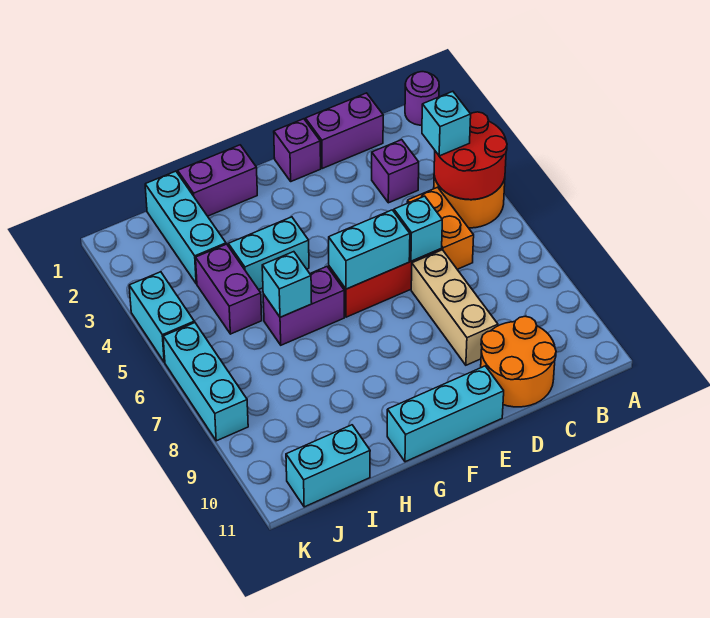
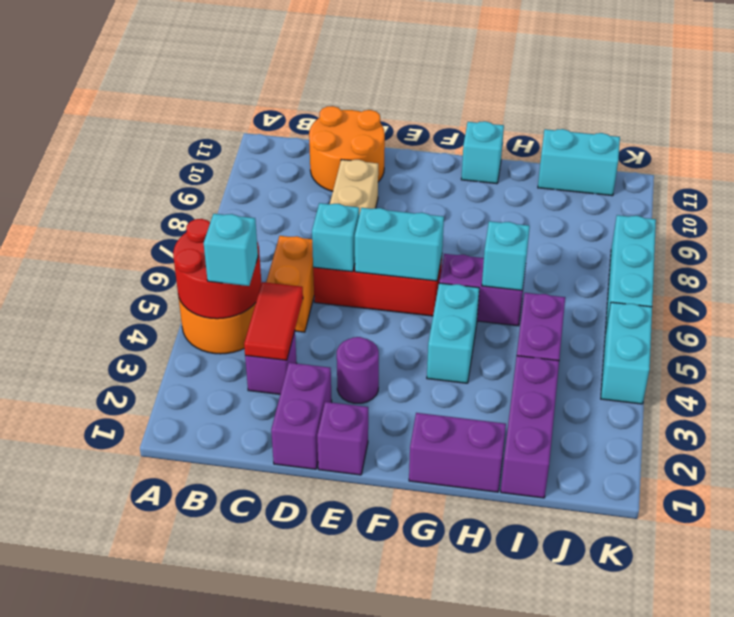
purple round brick A1 level 1 -> purple round brick E3 level 1
purple brick C1:D1 level 1 -> purple brick D1:D2 level 1
none -> red tile C3:C4 level 2
cyan brick E11:G11 level 1 -> cyan brick G11 level 1
cyan brick G4:H4 level 1 -> cyan brick G4:G5 level 1
cyan brick I1:I3 level 1 -> purple brick I1:I3 level 1

